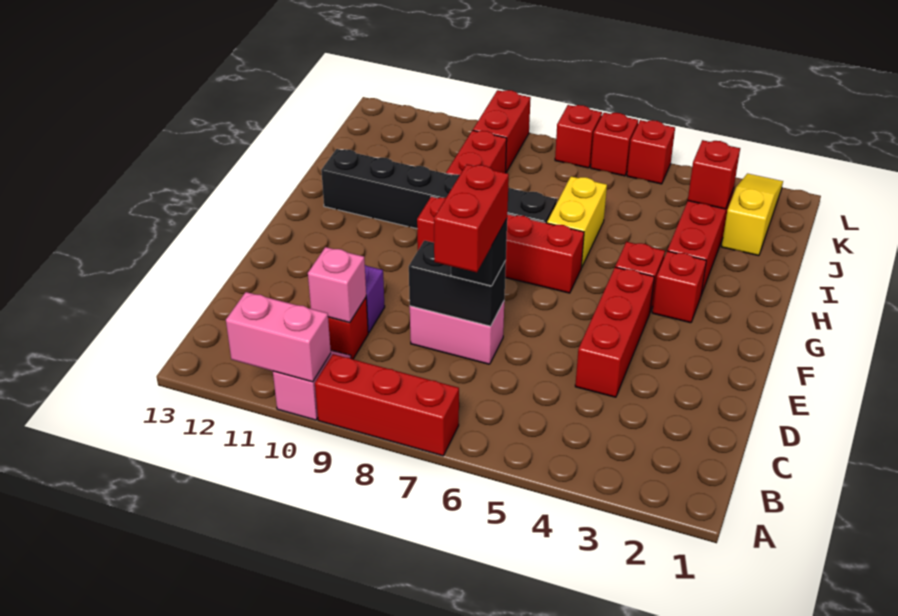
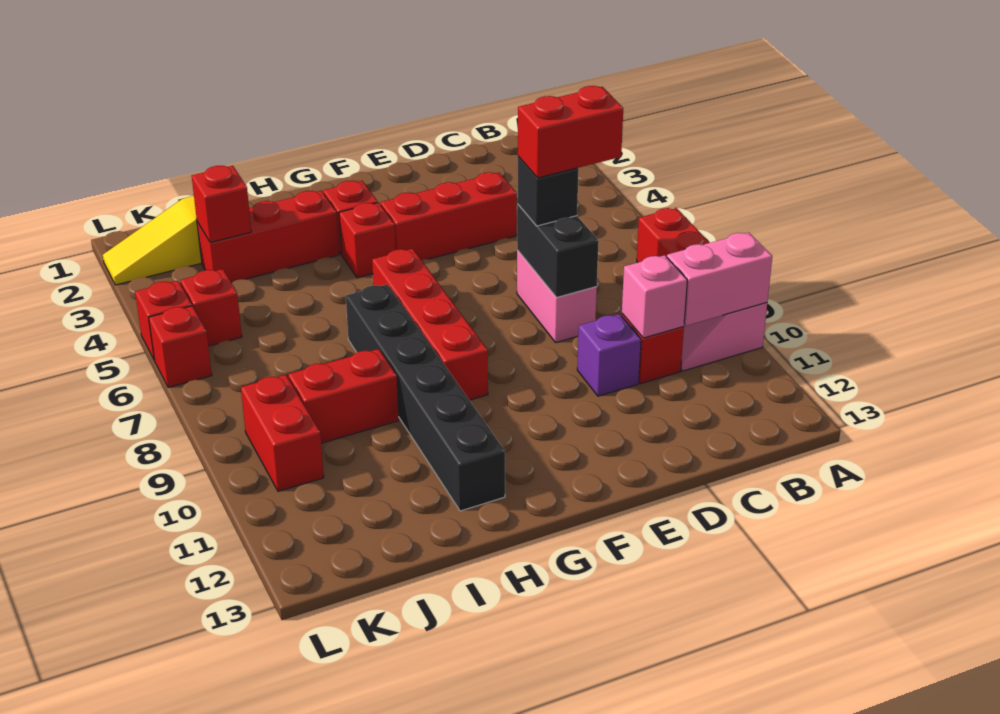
pink brick A10:A11 level 2 -> pink brick A10:B10 level 2
yellow brick H6:I6 level 1 -> none
red brick K9:L9 level 1 -> red brick K9:K10 level 1
red brick L7 level 1 -> red brick K5 level 1

